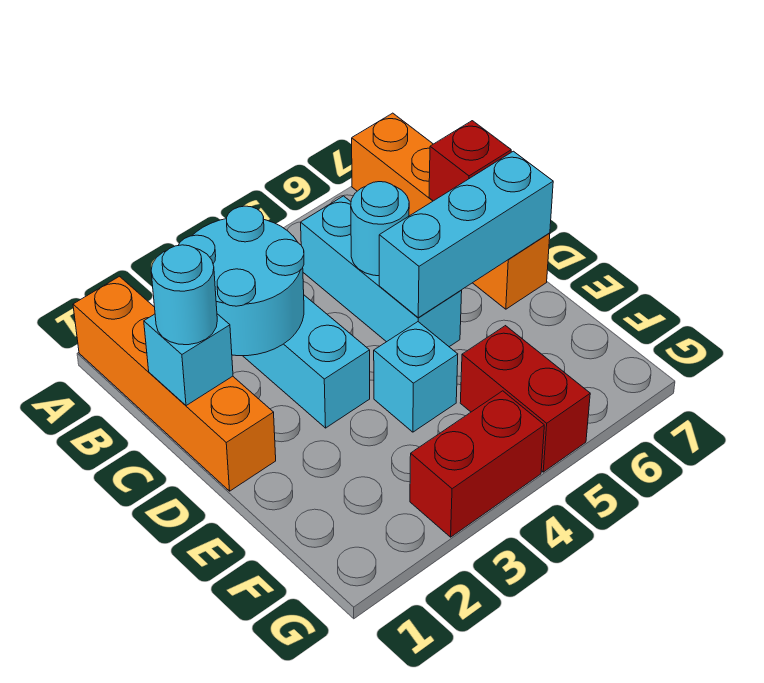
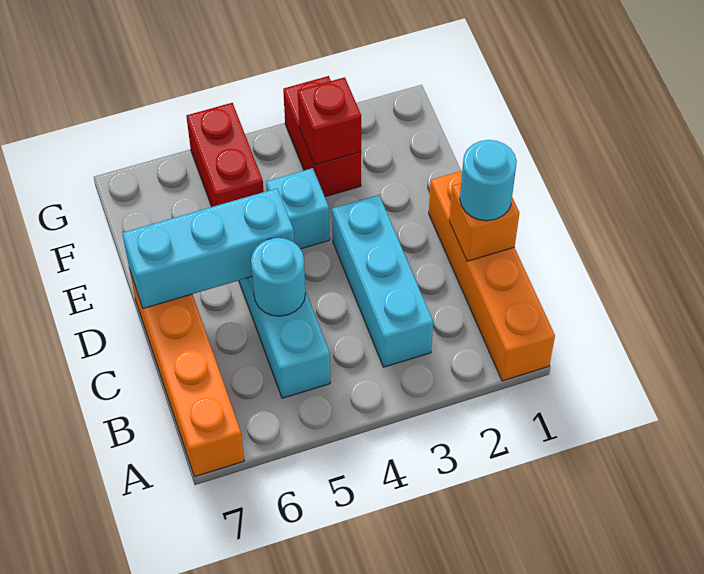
cyan round brick B2:C3 level 2 -> none
cyan brick C1 level 2 -> orange brick C1 level 2
red brick C7 level 2 -> red brick F3 level 2
red brick G3:G4 level 1 -> red brick F3:G3 level 1

